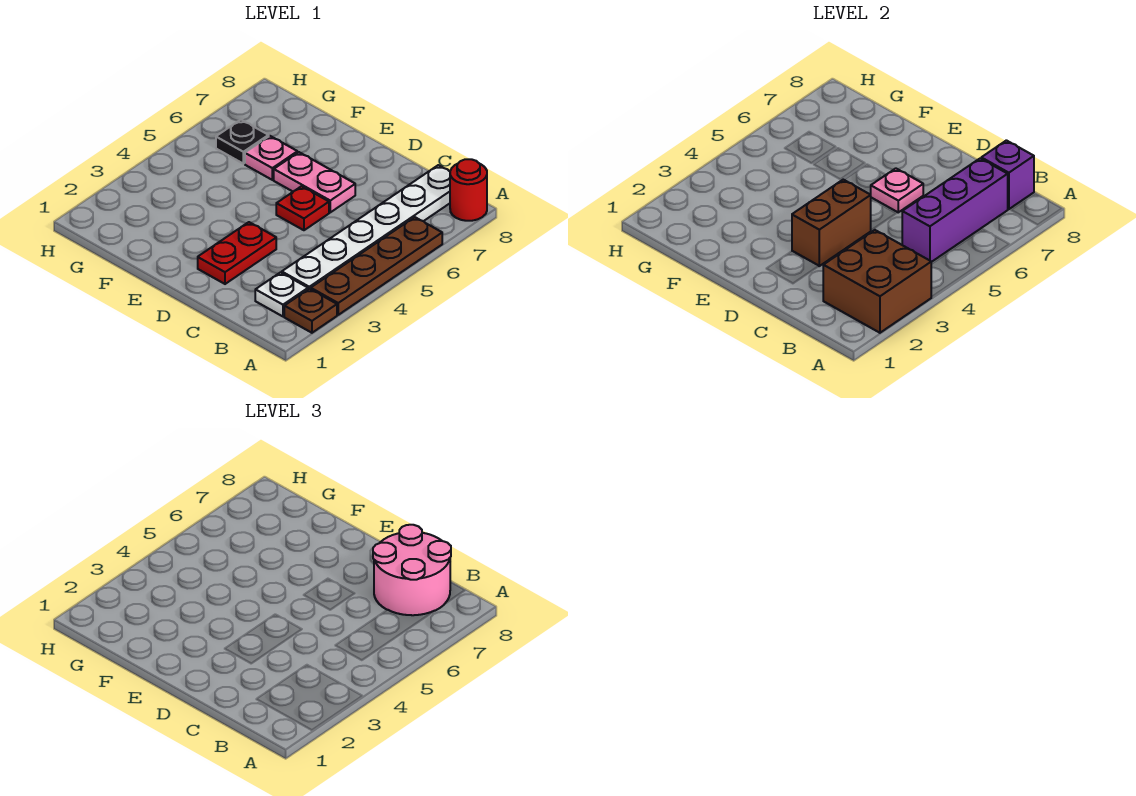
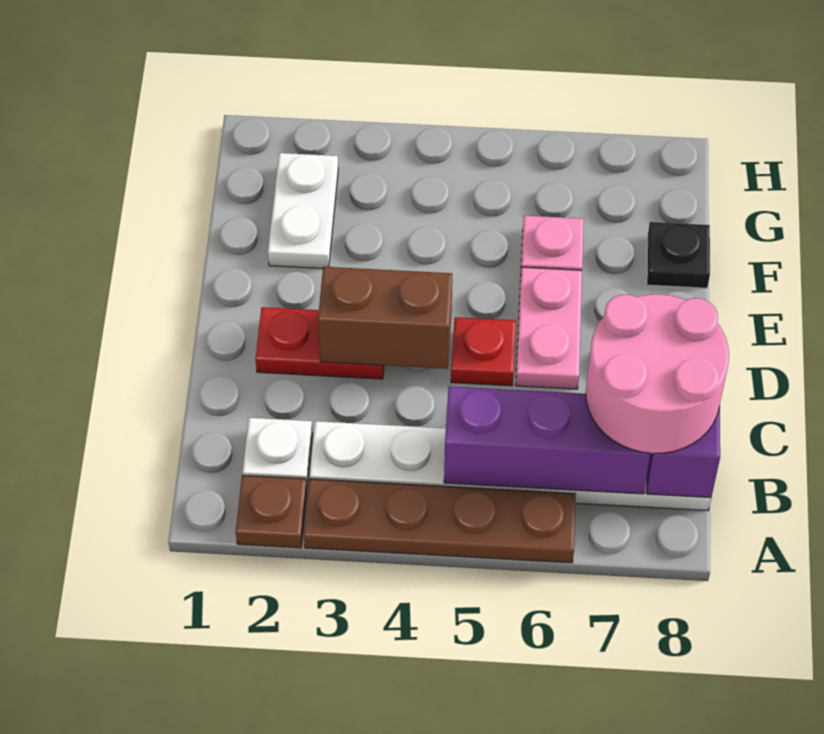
brown brick A2:B3 level 2 -> none
red round brick A8 level 1 -> none
pink plate D6 level 2 -> none
none -> white plate F2:G2 level 1
black plate G6 level 1 -> black plate F8 level 1

